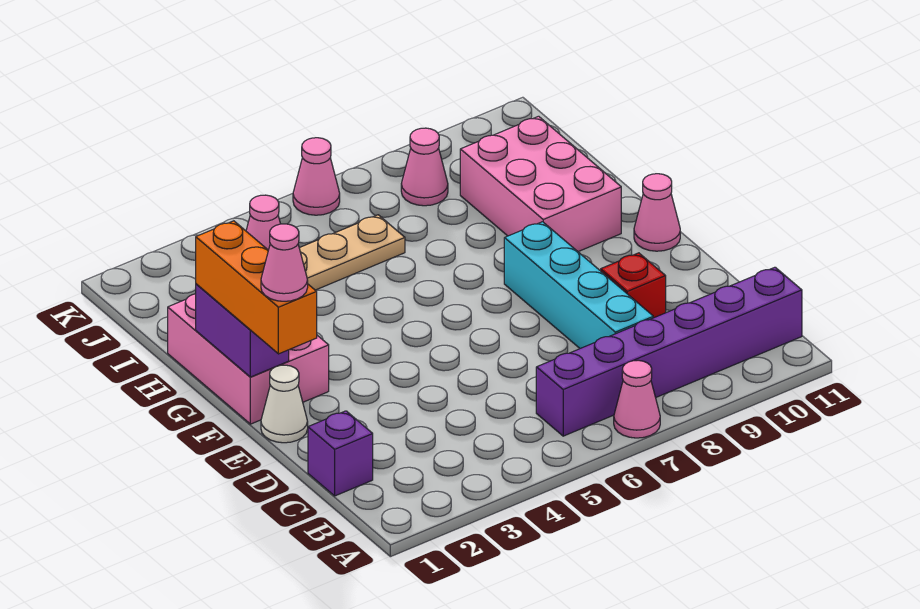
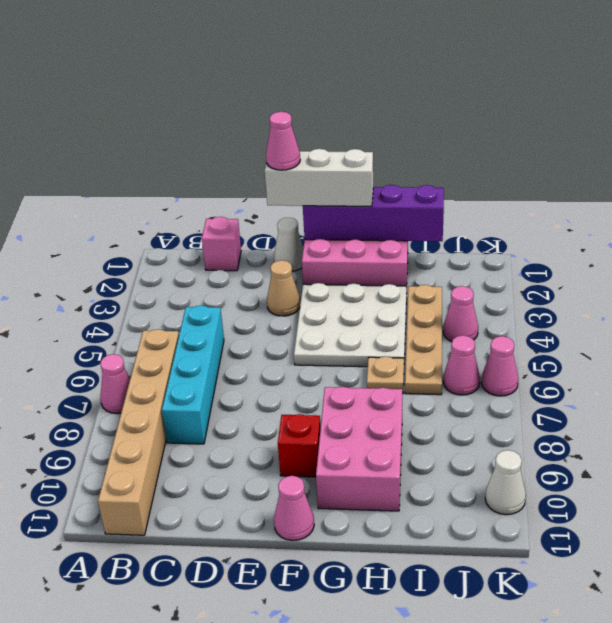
purple brick B6:B11 level 1 -> tan brick B6:B11 level 1
purple brick C1 level 1 -> pink brick C1 level 1
cyan brick C8:F8 level 1 -> cyan brick C5:C8 level 1
red brick D9 level 1 -> red brick F9 level 1
orange brick E1:G1 level 3 -> white brick E1:G1 level 3
none -> tan cone E3 level 1
purple brick F1:G1 level 2 -> purple brick F1:I1 level 2
none -> white plate F3:H5 level 1
pink brick G9:I10 level 1 -> pink brick G8:H10 level 1
none -> tan plate H6 level 1
pink cone J8 level 1 -> pink cone J6 level 1
none -> white cone K10 level 1

